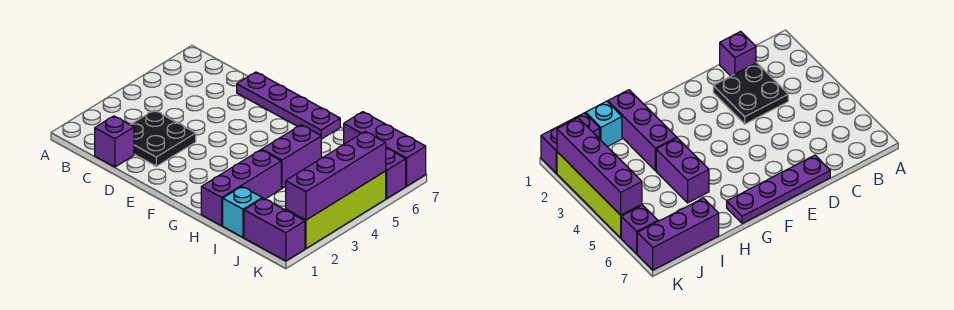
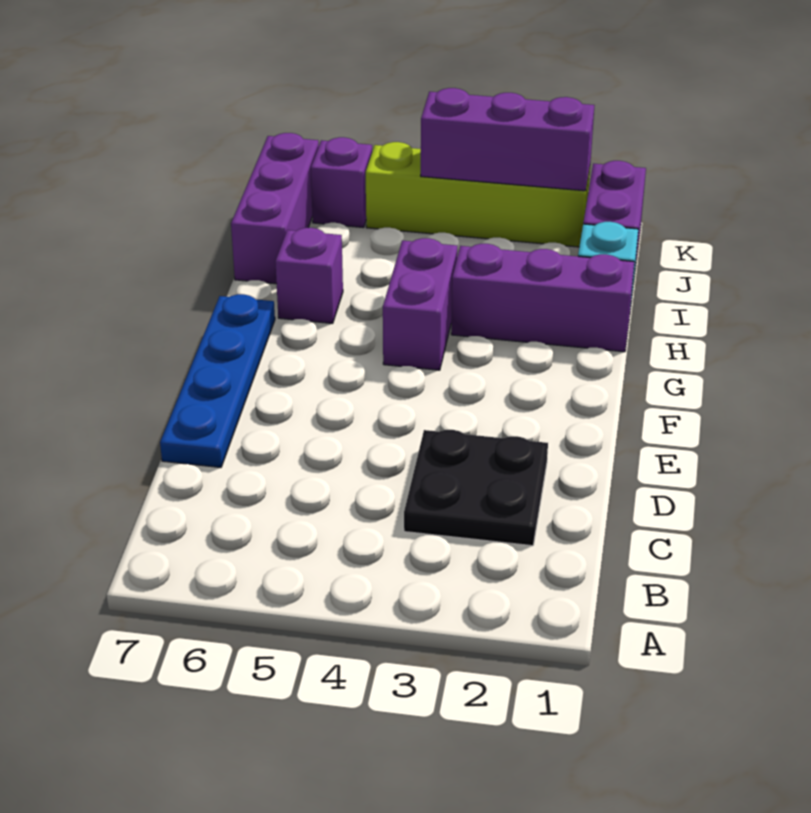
purple brick C1 level 1 -> purple brick H6 level 1
purple plate D7:G7 level 1 -> blue plate D7:G7 level 1
purple brick H4:H5 level 1 -> purple brick G4:H4 level 1
purple brick K2:K5 level 2 -> purple brick K2:K4 level 2

